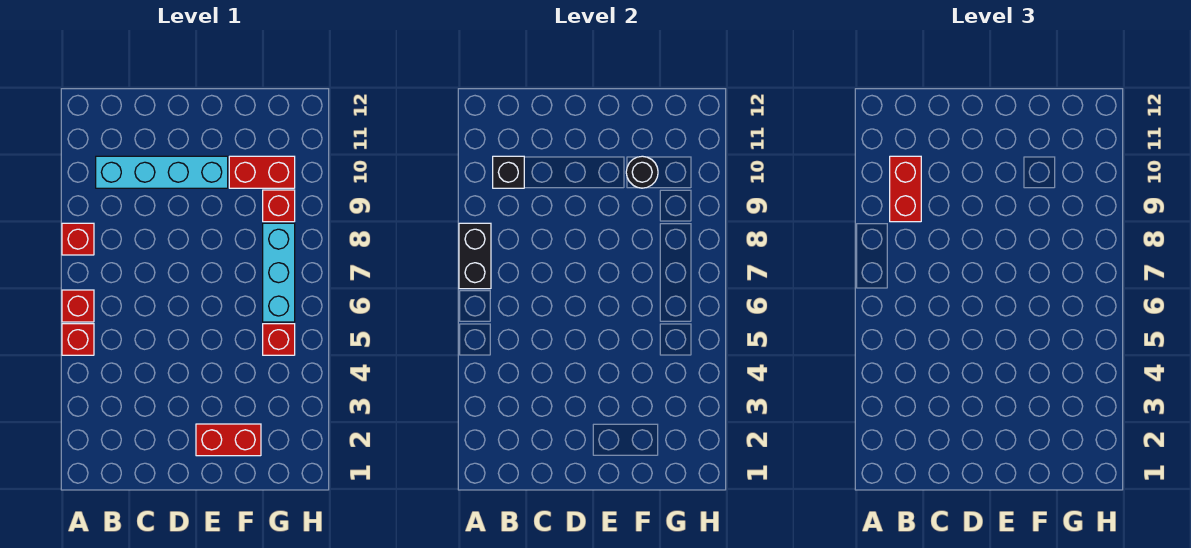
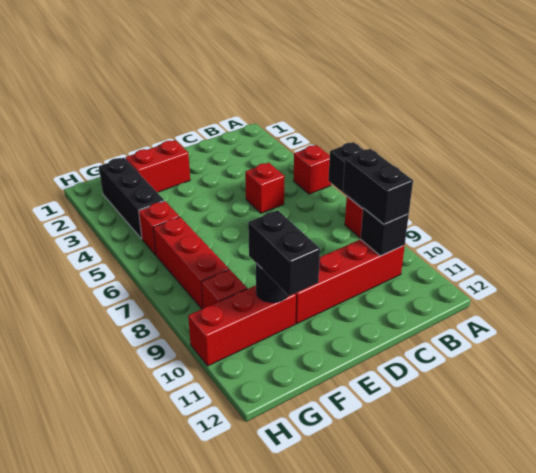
red brick A6 level 1 -> red brick C5 level 1
red brick B9:B10 level 3 -> black brick B9:B10 level 3
cyan brick B10:E10 level 1 -> red brick B10:E10 level 1
red brick F10:G10 level 1 -> red brick F10:H10 level 1
none -> black brick F10:F11 level 3
none -> black brick G2:G4 level 1
cyan brick G6:G8 level 1 -> red brick G6:G8 level 1

